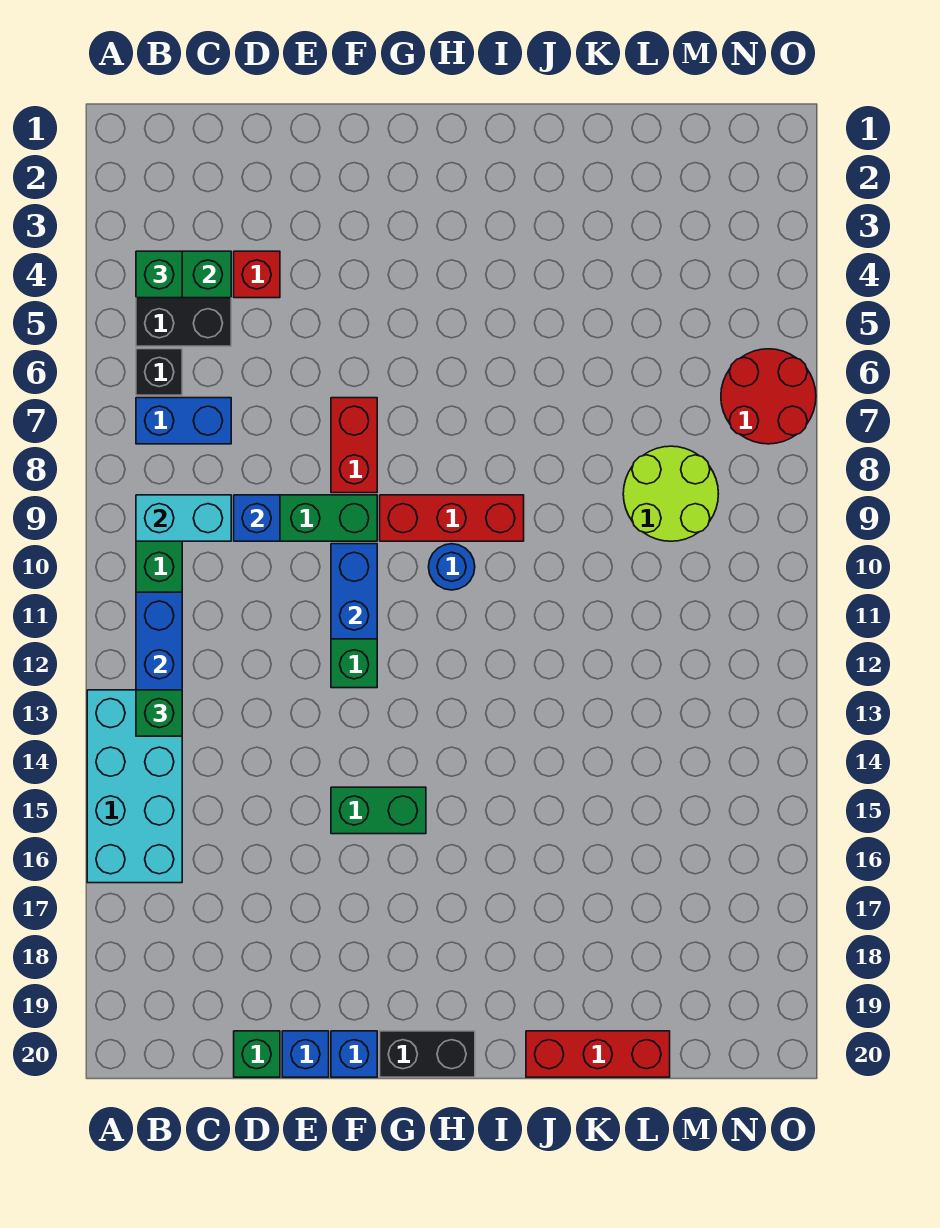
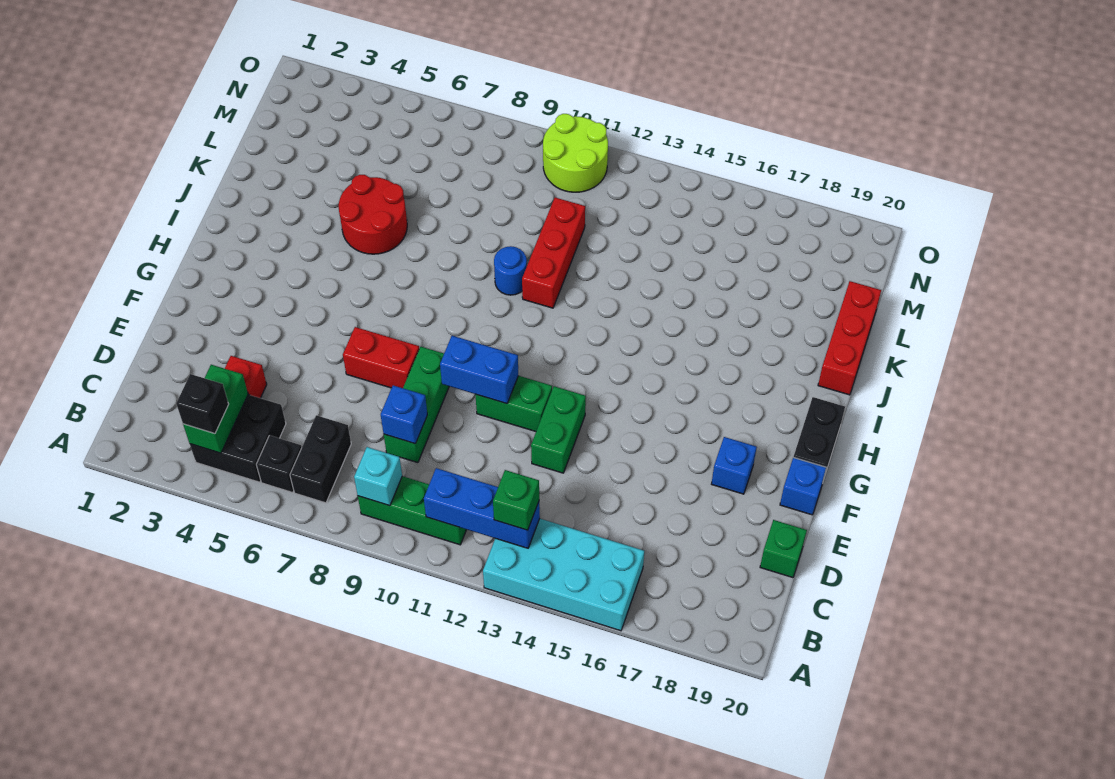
green brick B4 level 3 -> black brick B4 level 3
blue brick B7:C7 level 1 -> black brick B7:C7 level 1
cyan brick B9:C9 level 2 -> cyan brick B9 level 2
blue brick E20 level 1 -> blue brick F18 level 1
green brick F15:G15 level 1 -> green brick E13:F13 level 1
red brick G9:I9 level 1 -> red brick J11:L11 level 1
blue round brick H10 level 1 -> blue round brick J10 level 1
lime round brick L8:M9 level 1 -> lime round brick N10:O11 level 1
red round brick N6:O7 level 1 -> red round brick J5:K6 level 1

